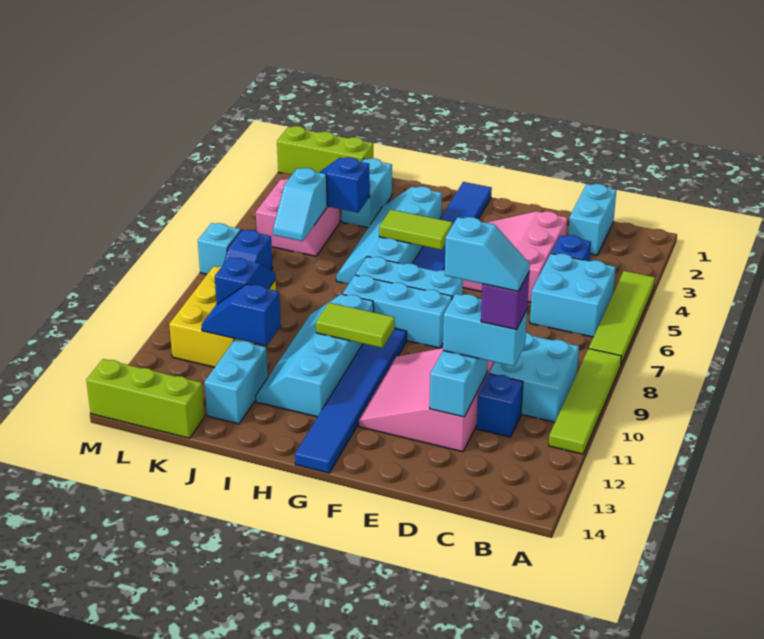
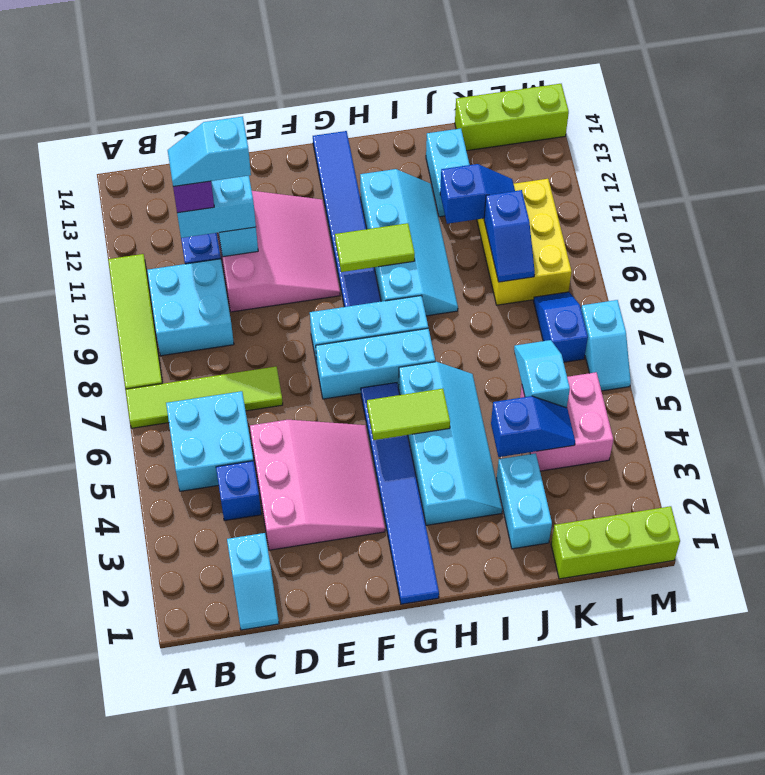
lime tile A4:A7 level 1 -> lime tile A7:D7 level 1
cyan brick C1:C2 level 1 -> cyan slope C1:C2 level 1 top 2

